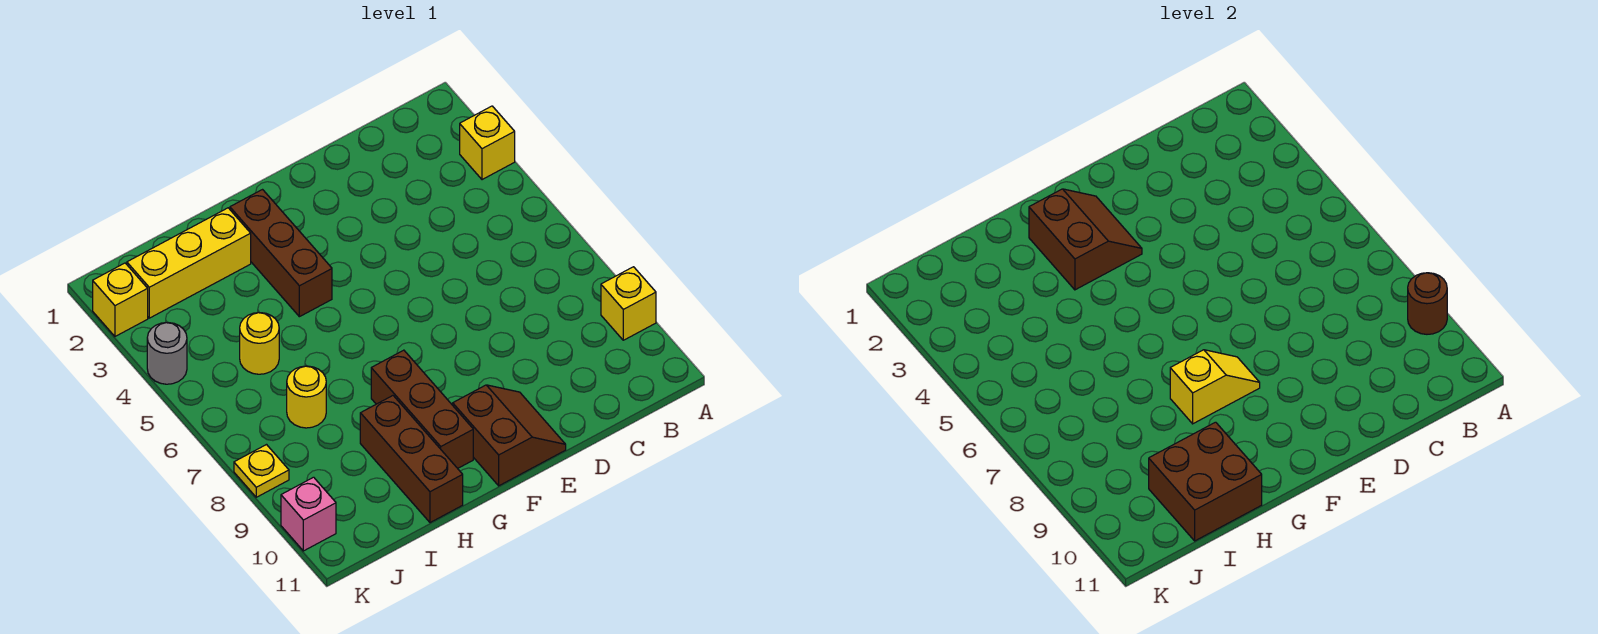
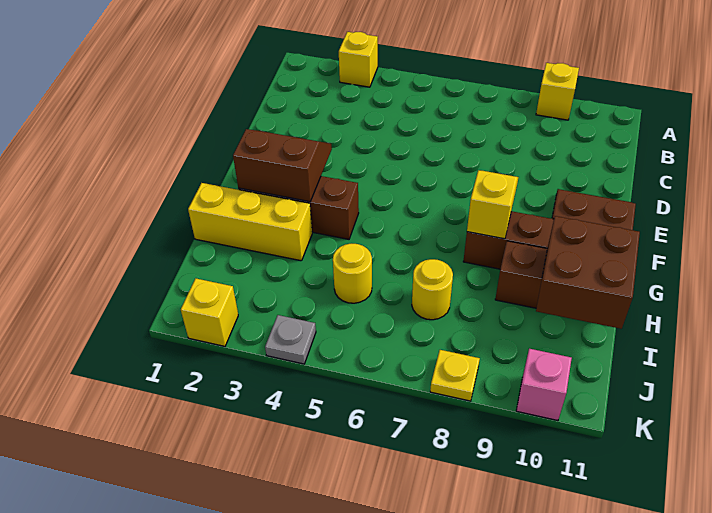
brown round brick A9 level 2 -> none
yellow brick H2:J2 level 1 -> yellow brick H1:H3 level 1
grey round brick K4 level 1 -> grey plate K4 level 1

